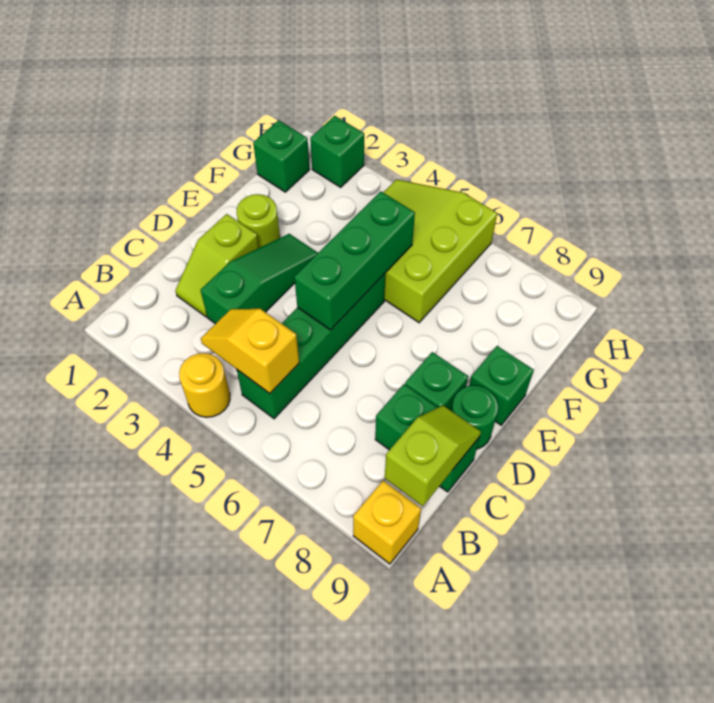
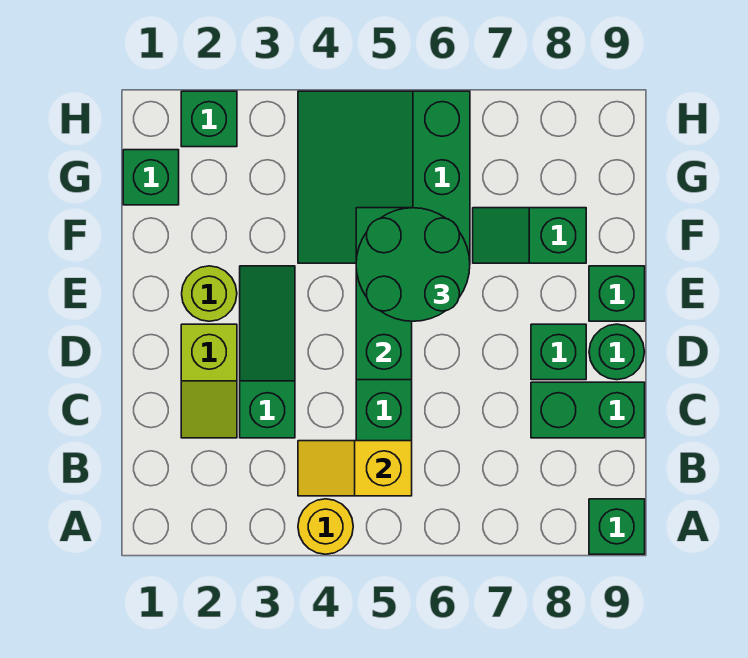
yellow brick A9 level 1 -> green brick A9 level 1
lime slope B9:C9 level 2 top B -> none
none -> green round brick E5:F6 level 3
lime slope F4:H6 level 1 top 6 -> green slope F4:H6 level 1 top 6
none -> green slope F7:F8 level 1 top 8

